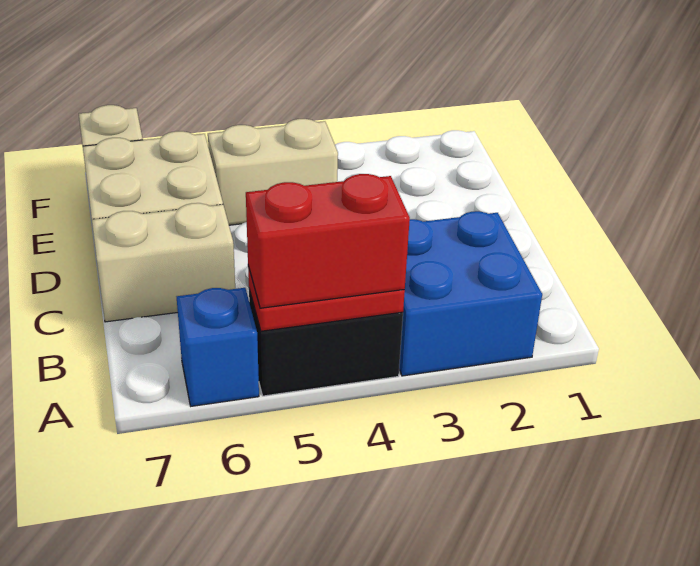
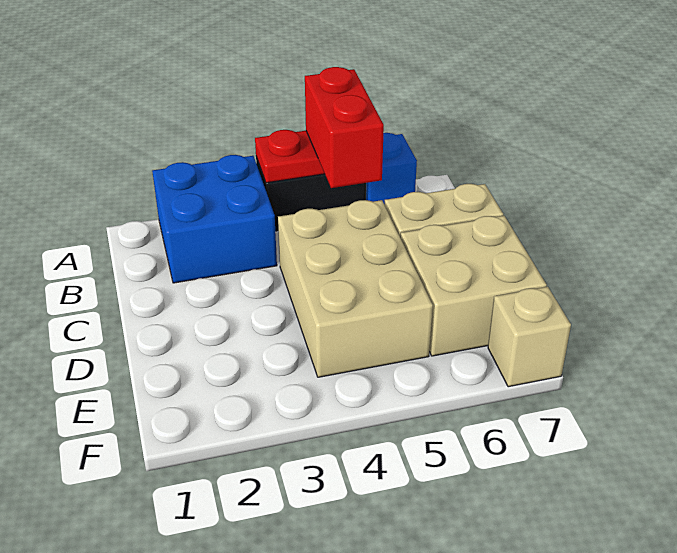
red brick A4:A5 level 3 -> red brick A5:B5 level 3
tan brick E4:E5 level 1 -> tan brick C4:E5 level 1

